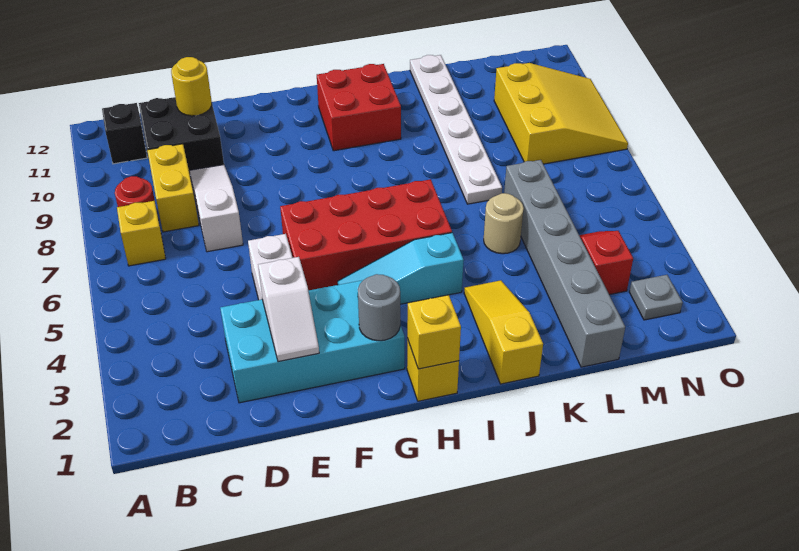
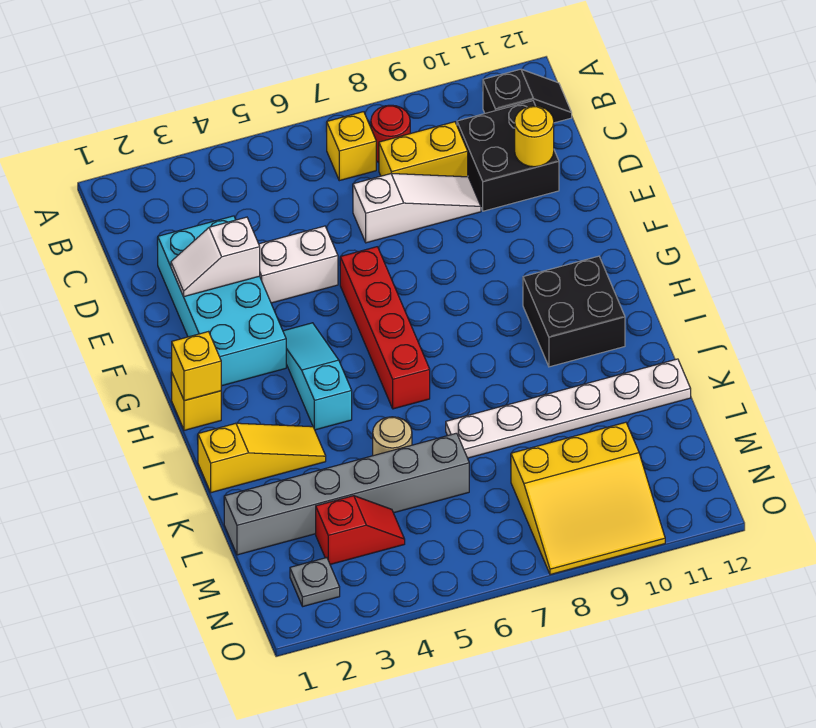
red brick F5:I6 level 1 -> red brick F6:I6 level 1
grey round brick G2 level 2 -> none
red brick H10:I11 level 1 -> black brick H10:I11 level 1

